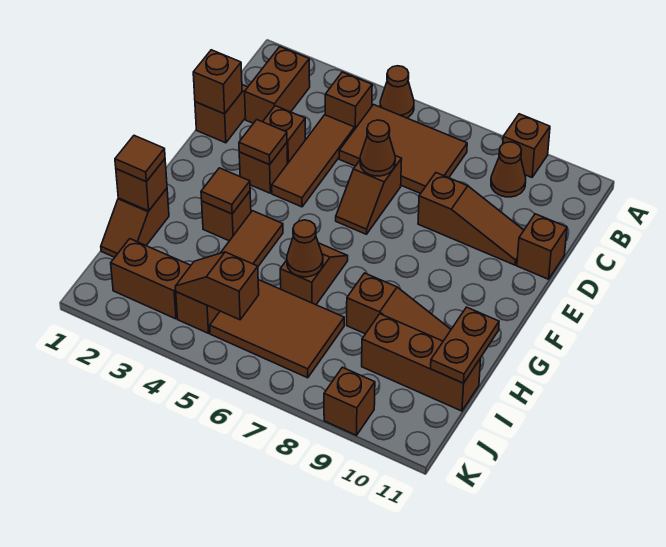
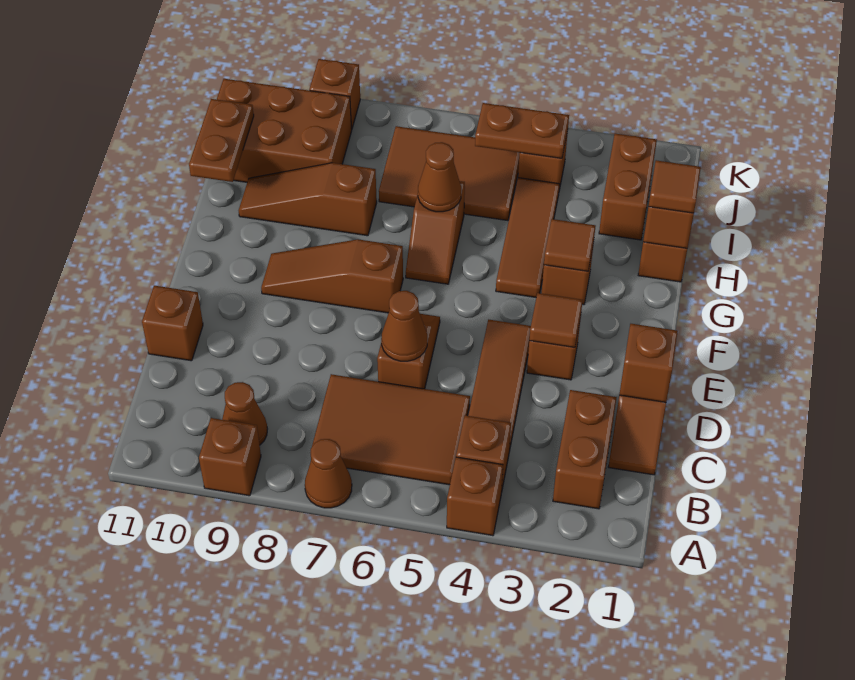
brown cone A5 level 1 -> brown cone A7 level 1
brown brick D3 level 1 -> brown brick A4 level 1
brown slope D8:D10 level 1 top 8 -> brown slope F7:F9 level 1 top 7
brown brick I9:I11 level 1 -> brown brick I9:J11 level 1
brown brick J2:J3 level 1 -> brown brick I2:J2 level 1
brown slope J4:J5 level 2 top 5 -> brown plate J4:J5 level 2

